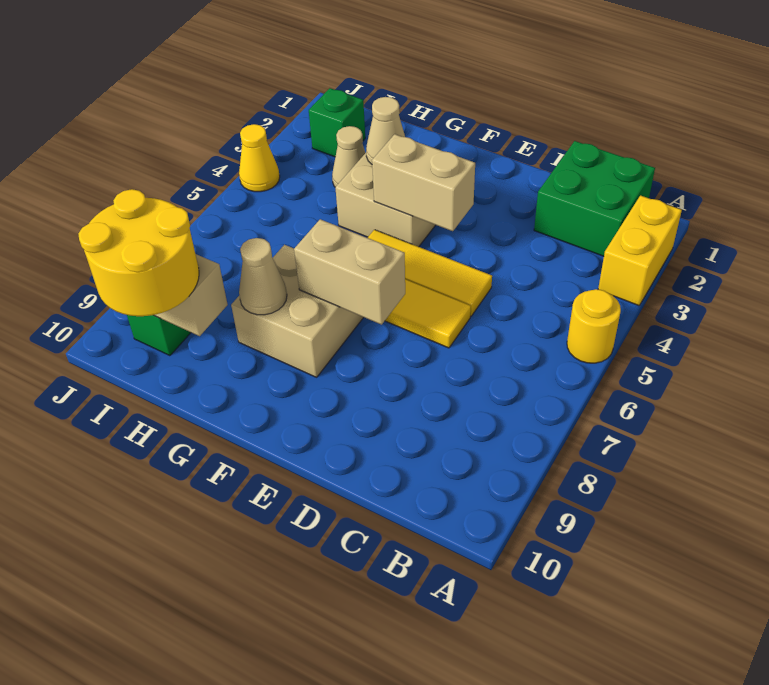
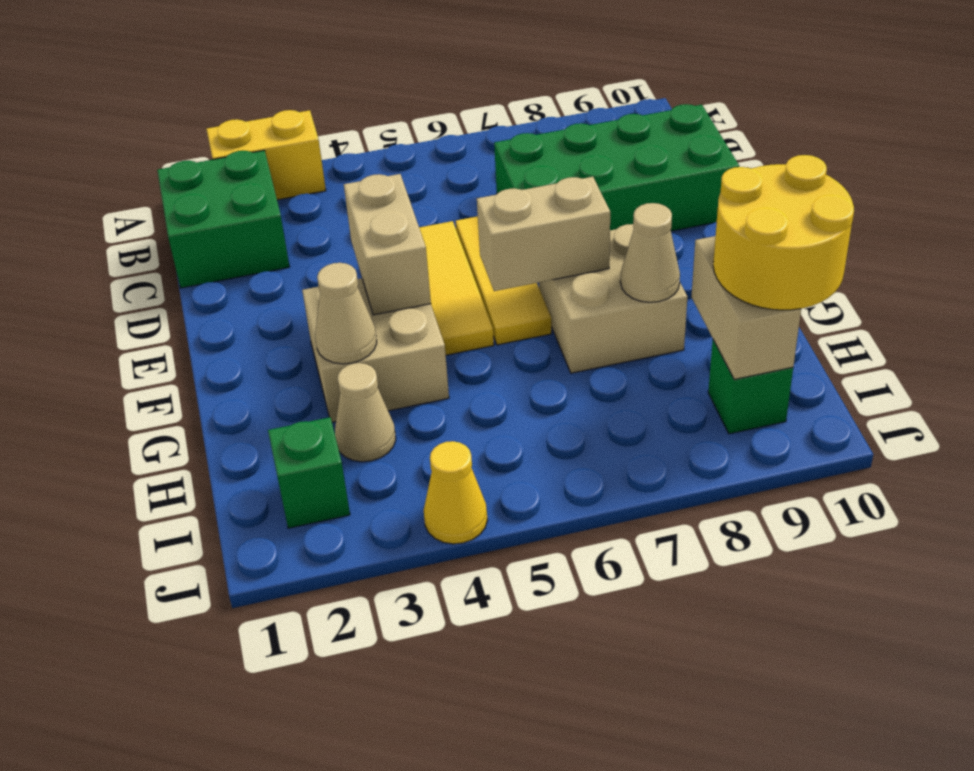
yellow round brick A5 level 1 -> none
none -> green brick C7:D10 level 1
tan brick E7:F7 level 2 -> tan brick F6:F7 level 2

